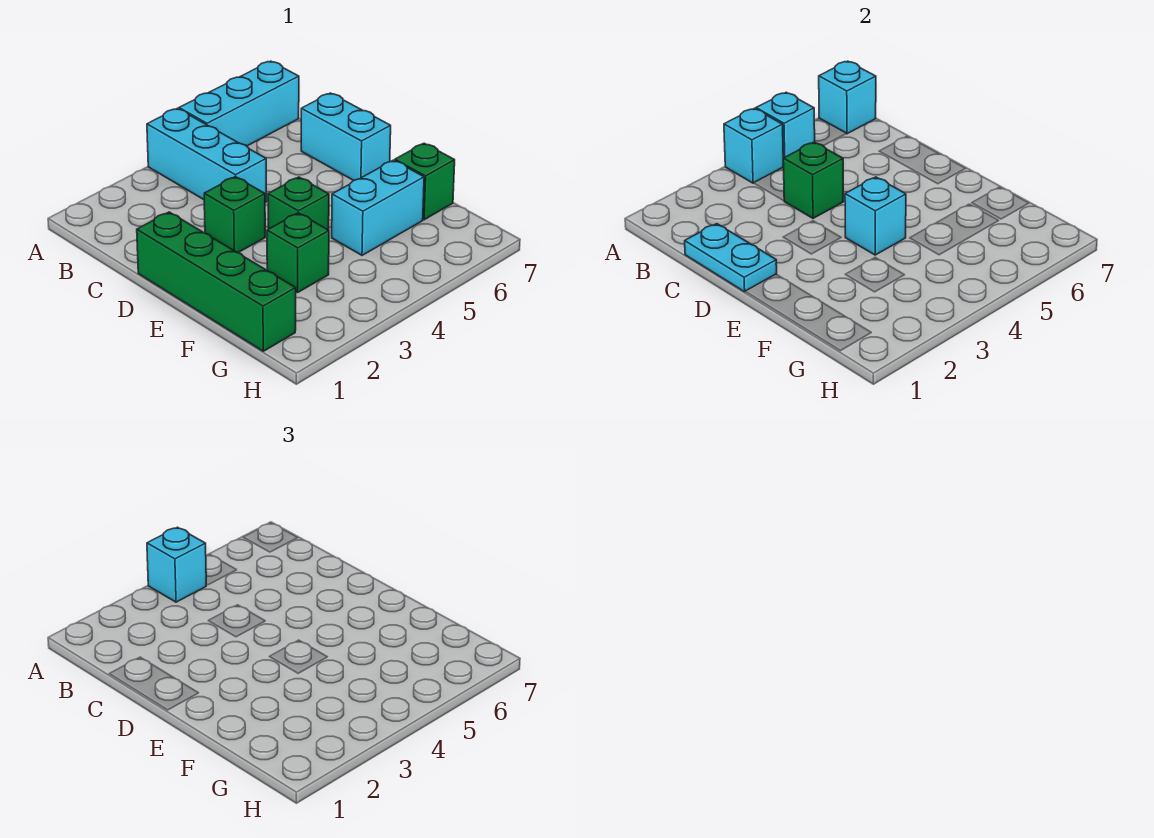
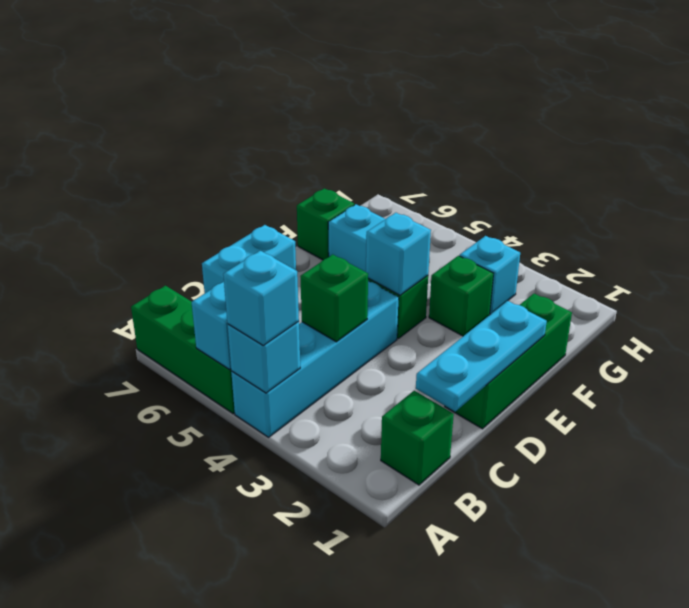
cyan brick A4:C4 level 1 -> cyan brick A4:D4 level 1
cyan brick A5:A7 level 1 -> green brick A5:A7 level 1
cyan brick A7 level 2 -> cyan brick G3 level 1
cyan plate C1:D1 level 2 -> cyan plate C1:E1 level 2
green brick D1:G1 level 1 -> green brick D1:F1 level 1
green brick D3 level 1 -> green brick B1 level 1

